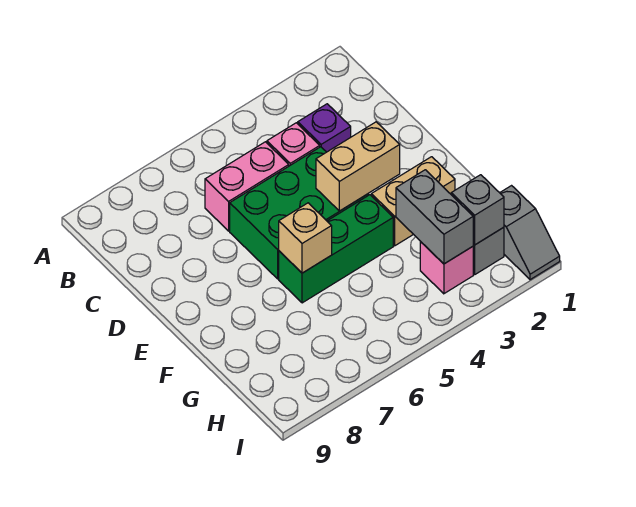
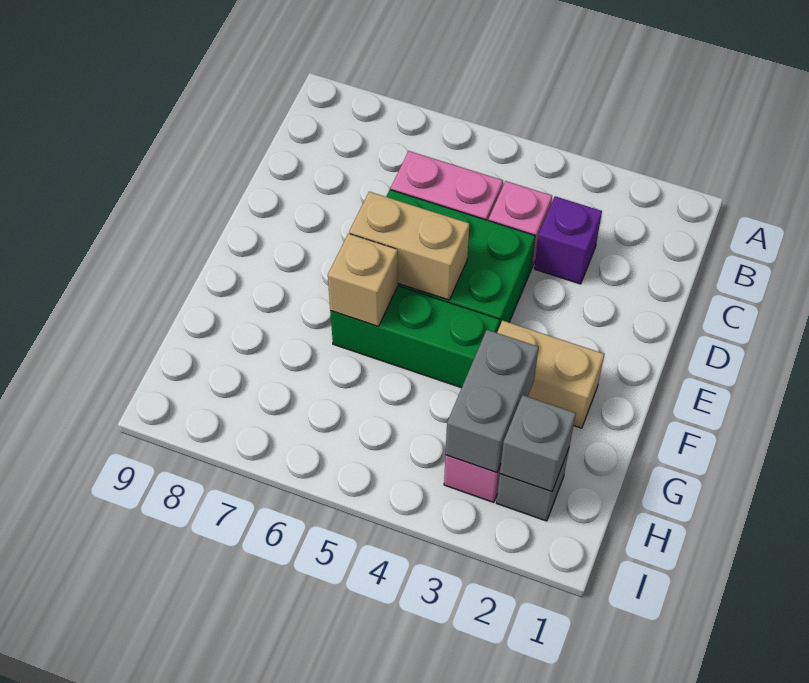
tan brick E3:E4 level 2 -> tan brick E5:E6 level 2
grey slope H1:I1 level 1 top H -> none

